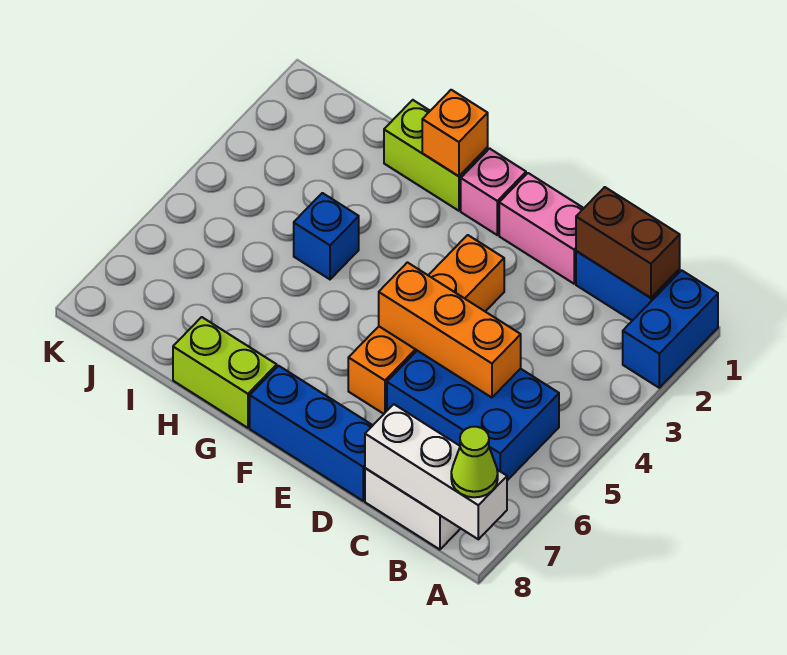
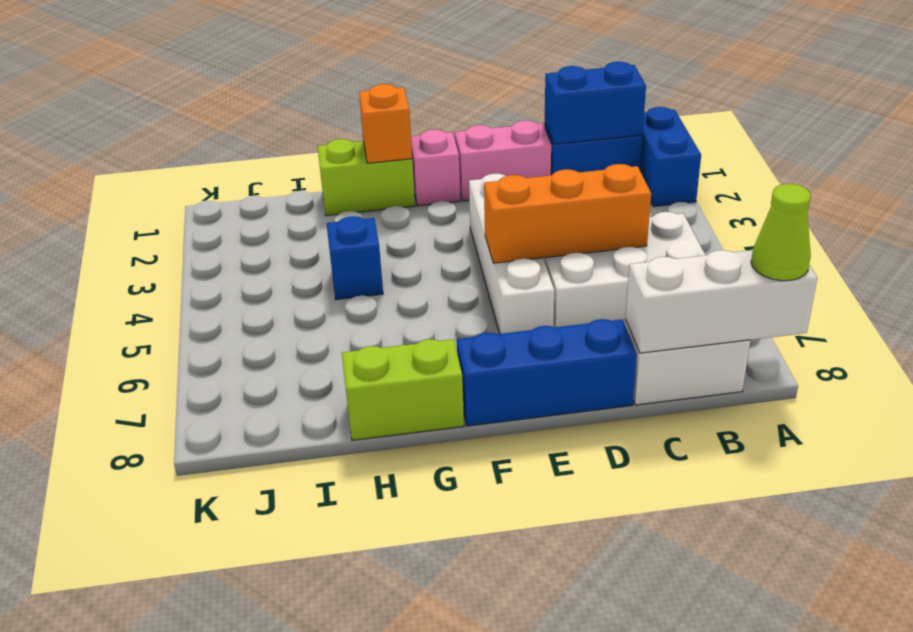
brown brick B1:C1 level 2 -> blue brick B1:C1 level 2
blue brick B5:D6 level 1 -> white brick B5:D6 level 1
orange brick E3:E6 level 1 -> white brick E3:E6 level 1

